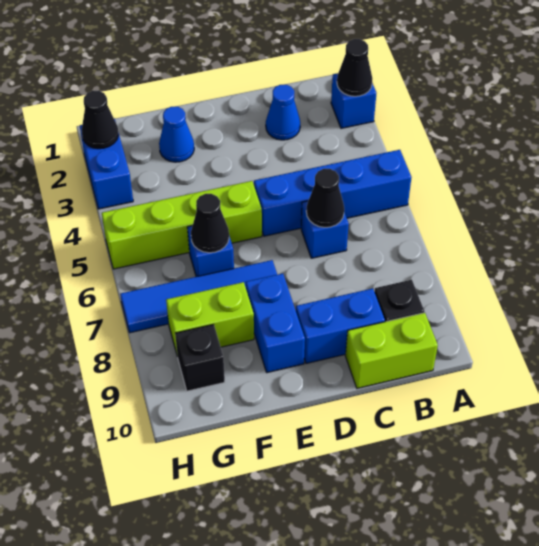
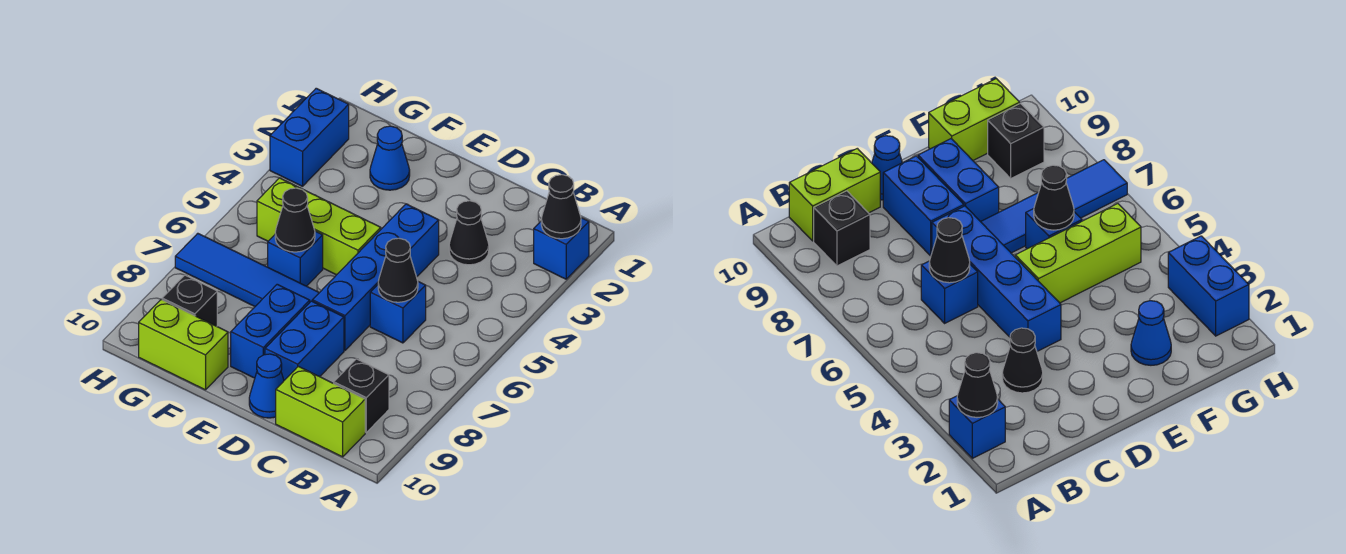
blue brick A5:D5 level 1 -> blue brick D4:D7 level 1
blue cone C2 level 1 -> blue cone D10 level 1
blue brick C9:D9 level 1 -> blue brick D8:D9 level 1
lime brick E5:H5 level 1 -> lime brick E5:G5 level 1
lime brick F8:G8 level 1 -> lime brick F10:G10 level 1
black cone H2 level 2 -> black cone C3 level 1

